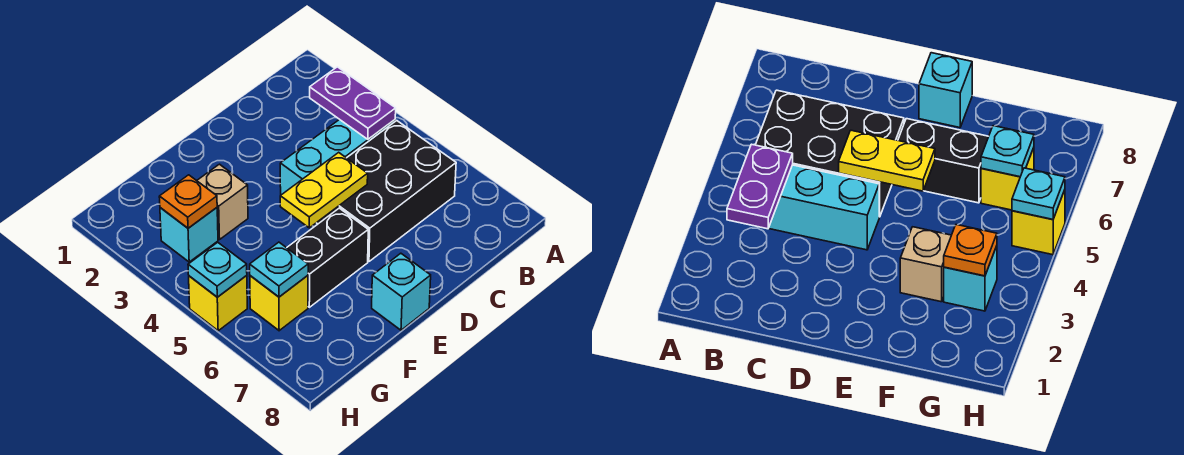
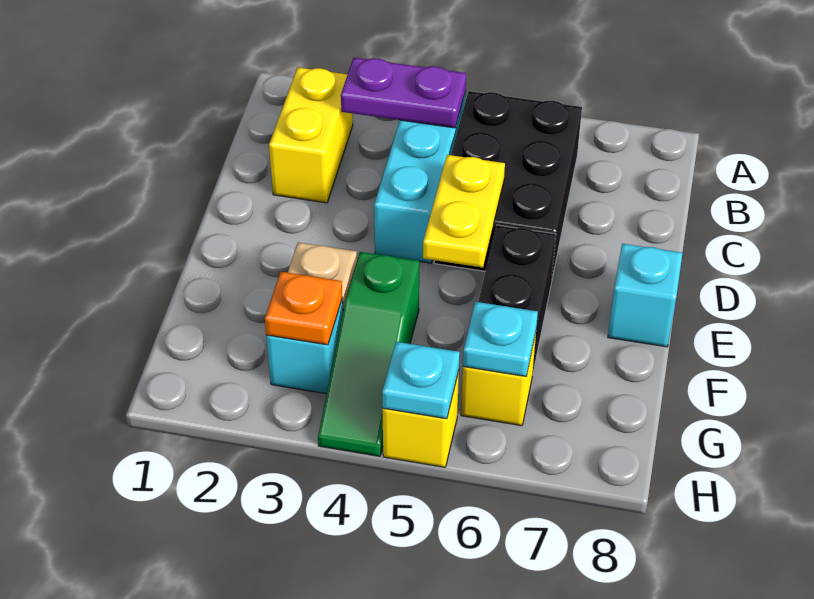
none -> yellow brick B2:C2 level 1
none -> green slope F4:H4 level 1 top F

